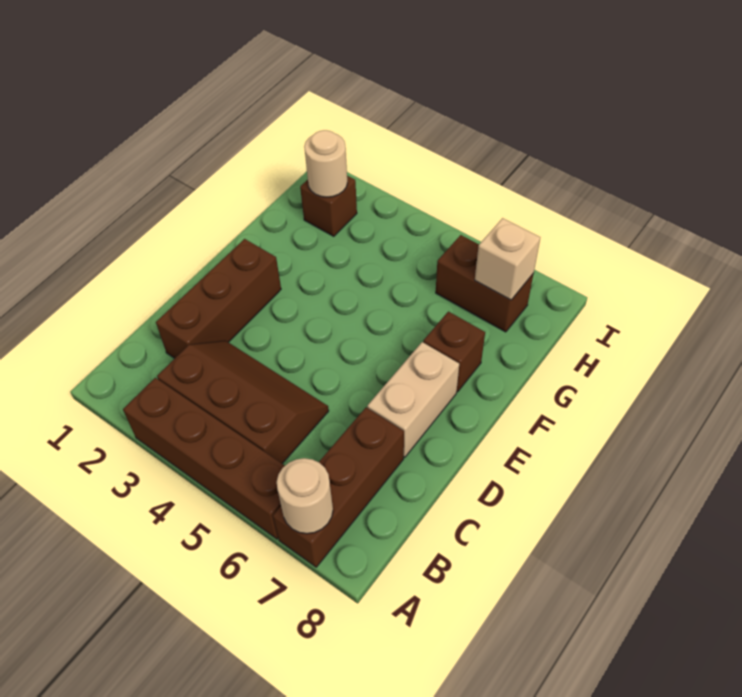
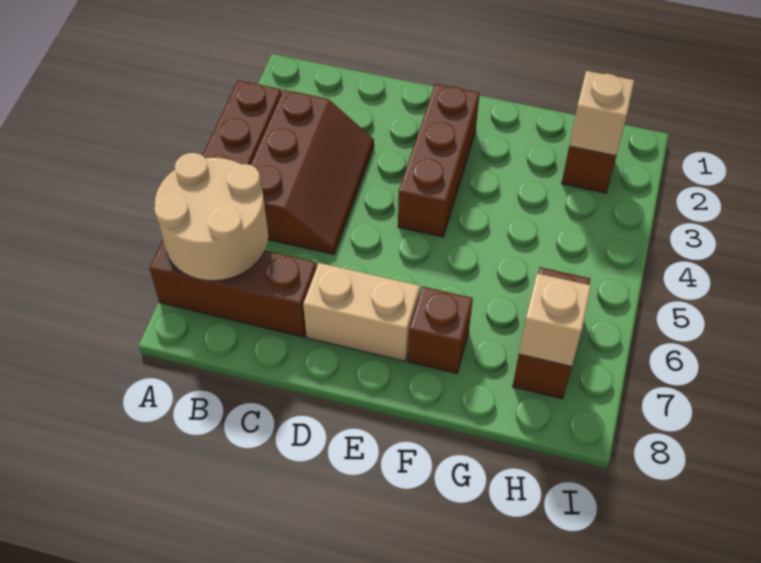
tan round brick A7 level 2 -> tan round brick A6:B7 level 2
brown brick C2:E2 level 1 -> brown brick E2:E4 level 1
tan round brick H2 level 2 -> tan brick H2 level 2

